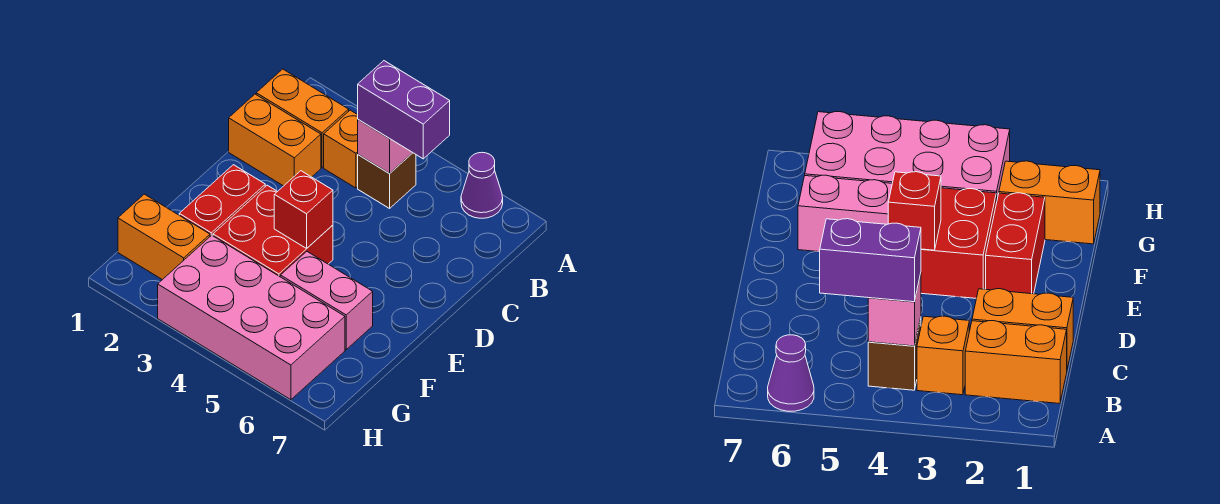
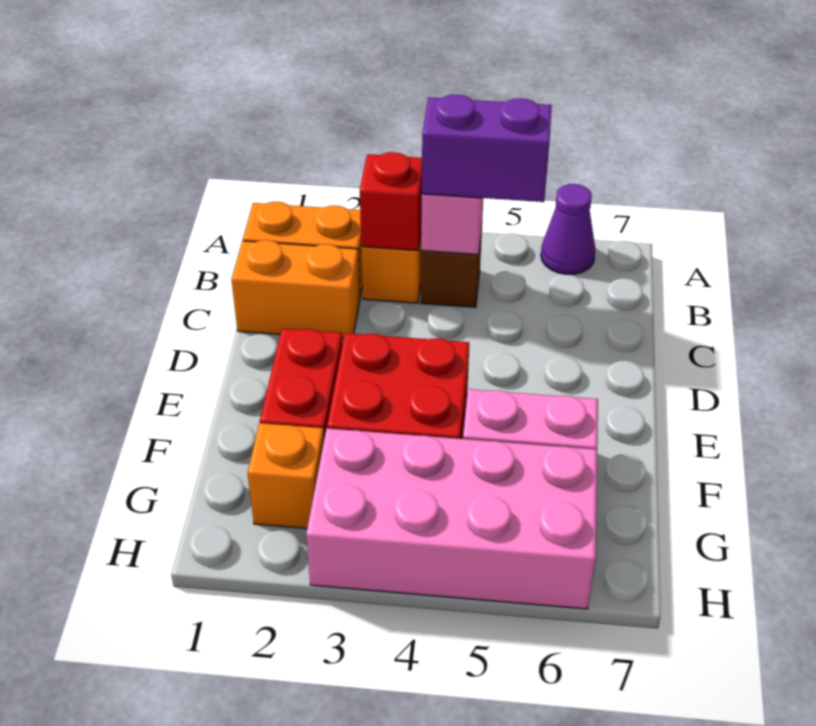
red brick E4 level 2 -> red brick B3 level 2
orange brick G1:G2 level 1 -> orange brick G2 level 1

